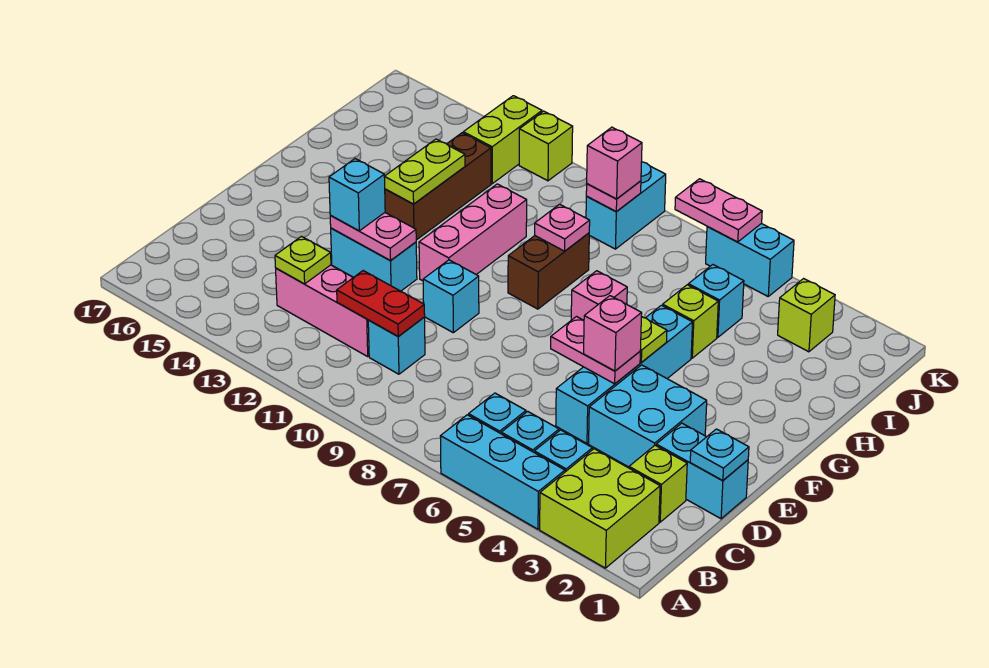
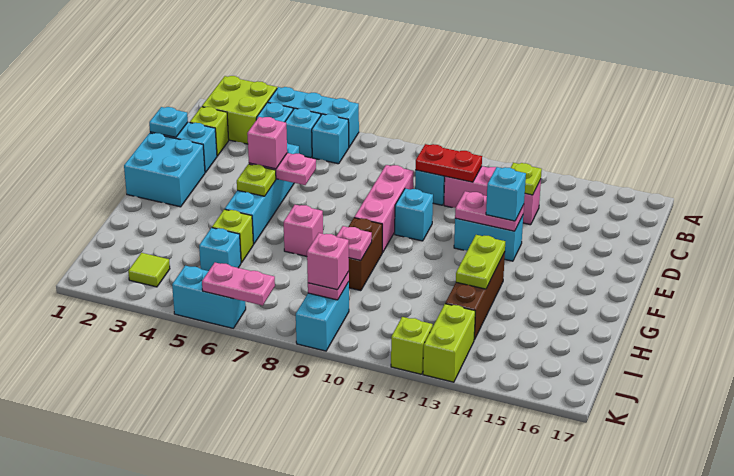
cyan brick D3:E4 level 1 -> cyan brick E1:F2 level 1
pink brick F11:H11 level 1 -> pink brick D9:F9 level 1
lime brick J3 level 1 -> lime tile J3 level 1

